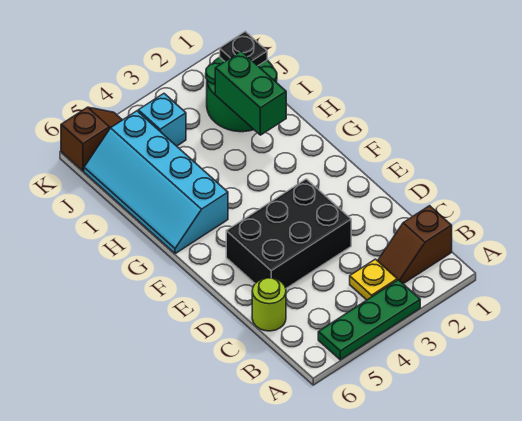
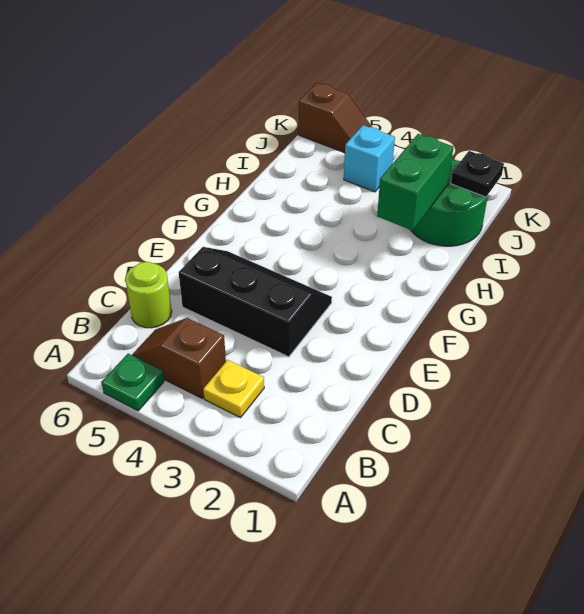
green plate A3:A5 level 1 -> green plate A5 level 1
brown slope B1:B2 level 1 top 1 -> brown slope B4:B5 level 1 top 4
black brick D3:E5 level 1 -> black slope D3:E5 level 1 top D
cyan slope G5:J6 level 1 top 5 -> none

